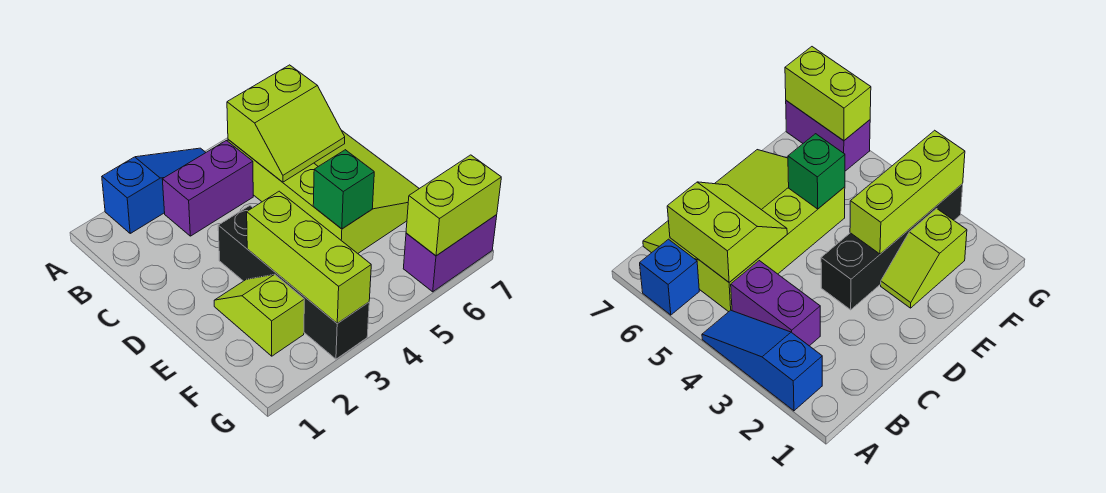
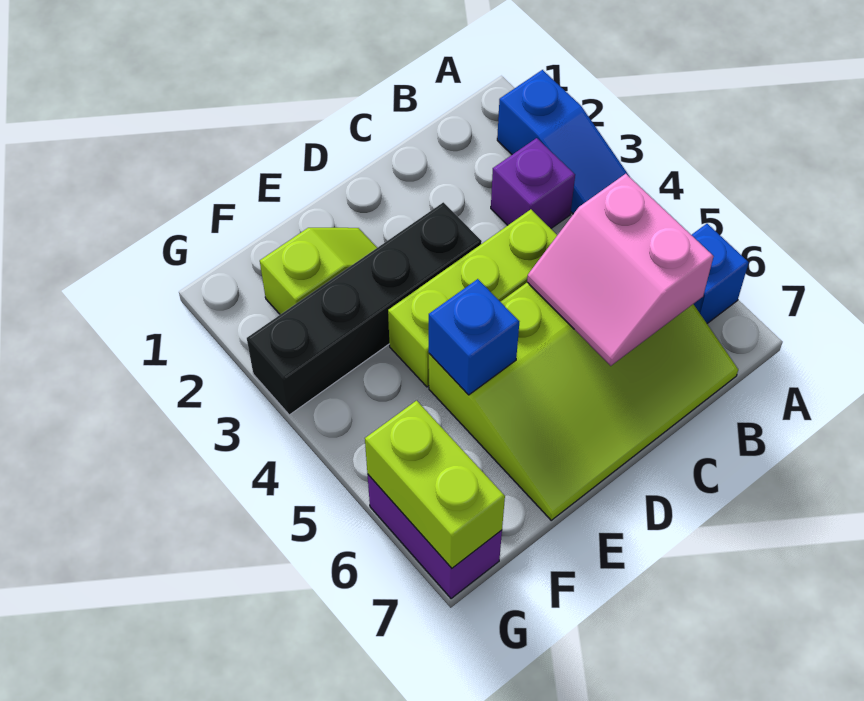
purple brick B3:B4 level 1 -> purple brick B3 level 1
lime slope B5:C6 level 2 top B -> pink slope B5:C6 level 2 top B
lime brick E3:G3 level 2 -> lime brick C4:E4 level 1
green brick E5 level 2 -> blue brick E5 level 2

